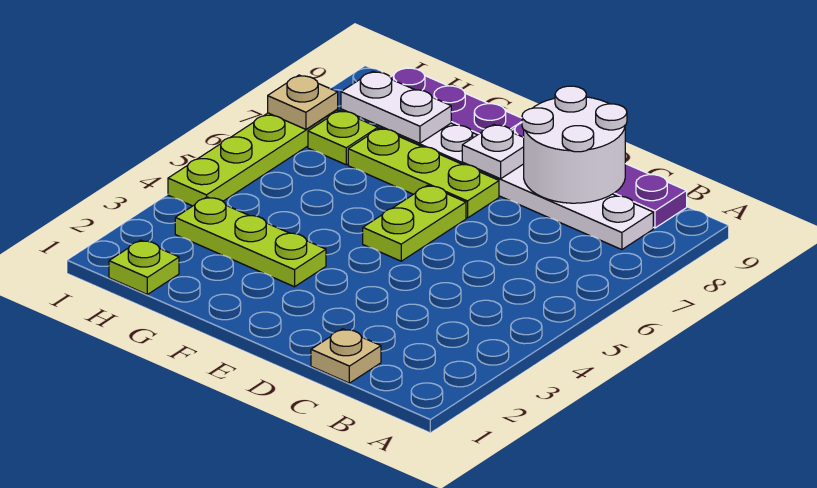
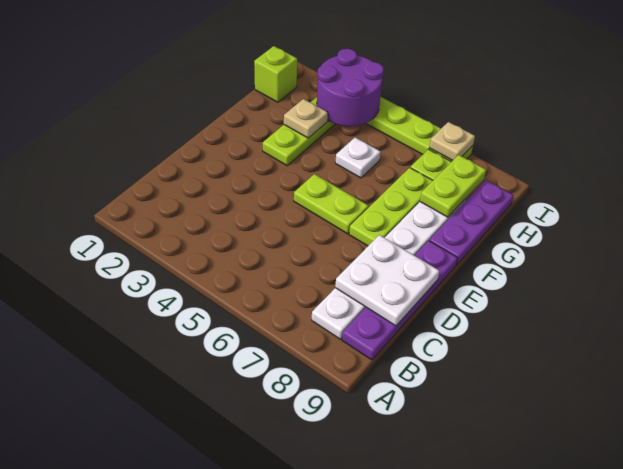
tan plate C1 level 1 -> tan plate G3 level 2
white round brick C8:D9 level 2 -> white plate C8:D9 level 2
white plate E8 level 2 -> white plate G5 level 1
white plate G8:H8 level 2 -> lime plate G8:H8 level 2
lime plate H1 level 1 -> lime brick H1 level 1
none -> purple round brick H3:I4 level 2

